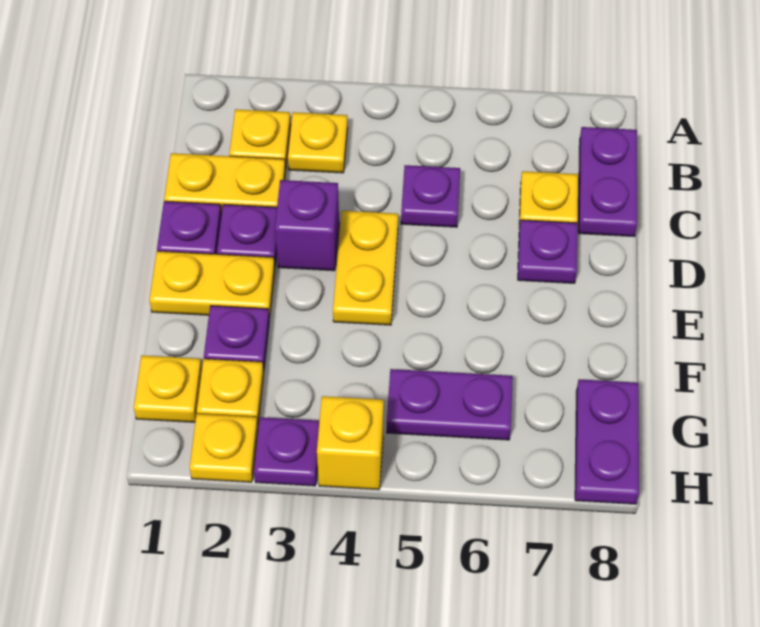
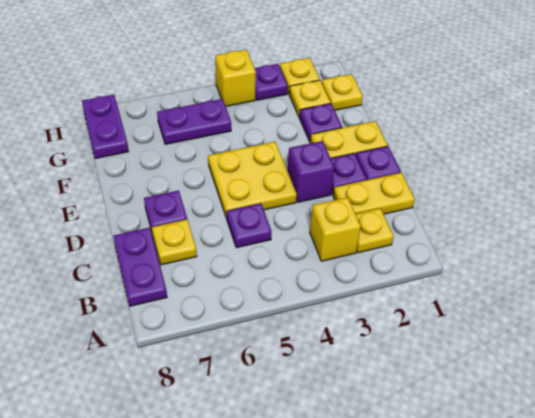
yellow plate B3 level 1 -> yellow brick B3 level 1
yellow plate D4:E4 level 1 -> yellow plate D4:E5 level 1

